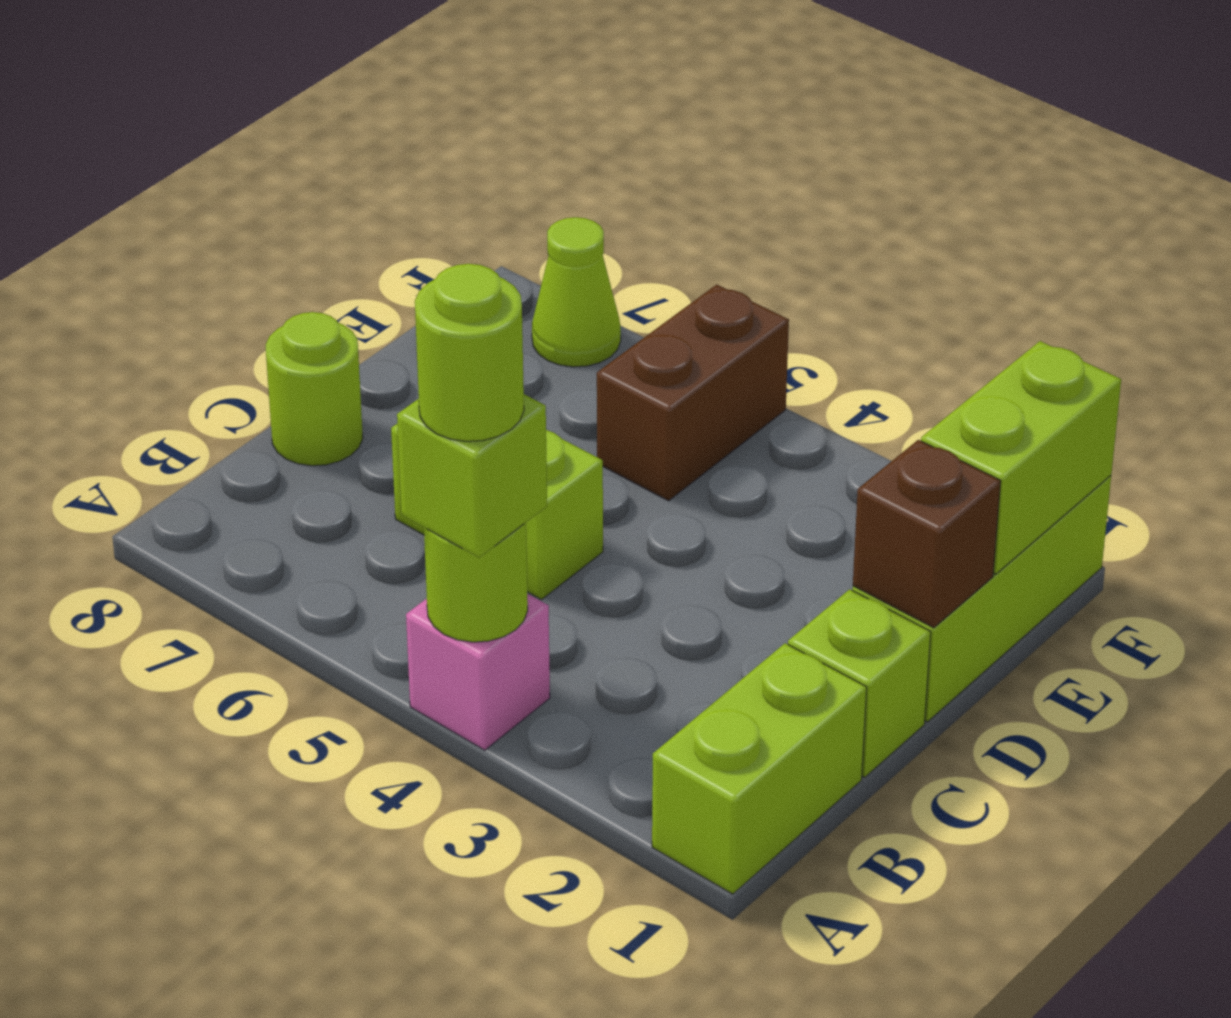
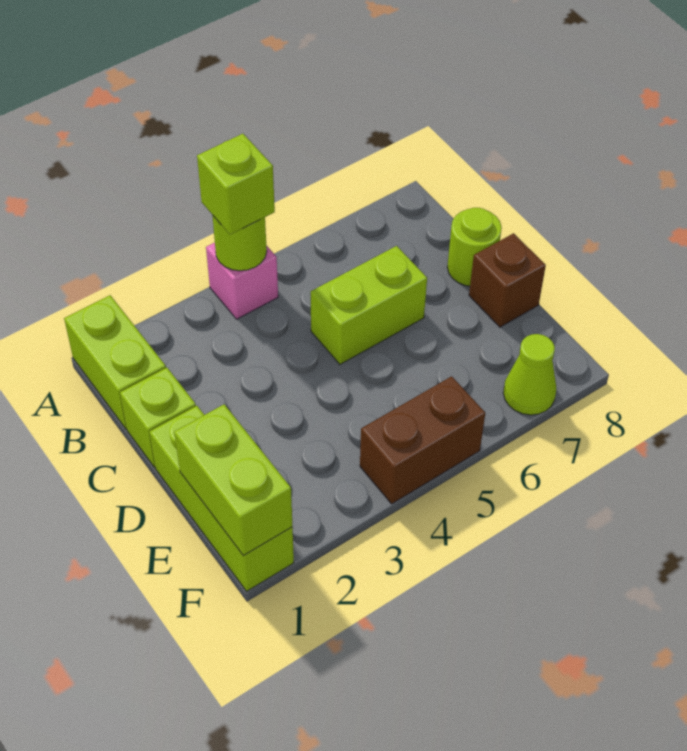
lime round brick A4 level 4 -> none
brown brick D1 level 2 -> brown brick D8 level 1
brown brick E5:F5 level 1 -> brown brick F4:F5 level 1

